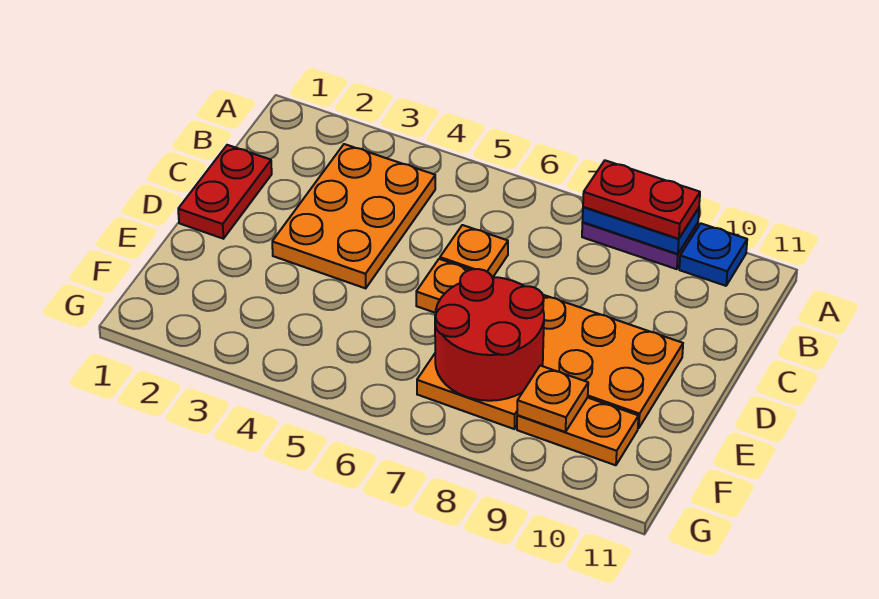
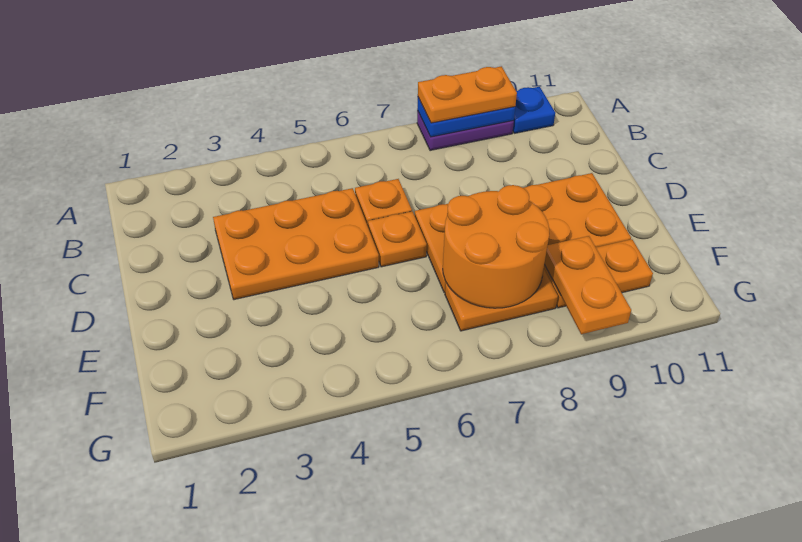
red plate A8:A9 level 3 -> orange plate A8:A9 level 3
orange plate B3:D4 level 1 -> orange plate C3:D5 level 1
red plate C1:D1 level 1 -> none
red round brick E7:F8 level 2 -> orange round brick E7:F8 level 2
orange plate F9 level 2 -> orange plate F9:G9 level 2

